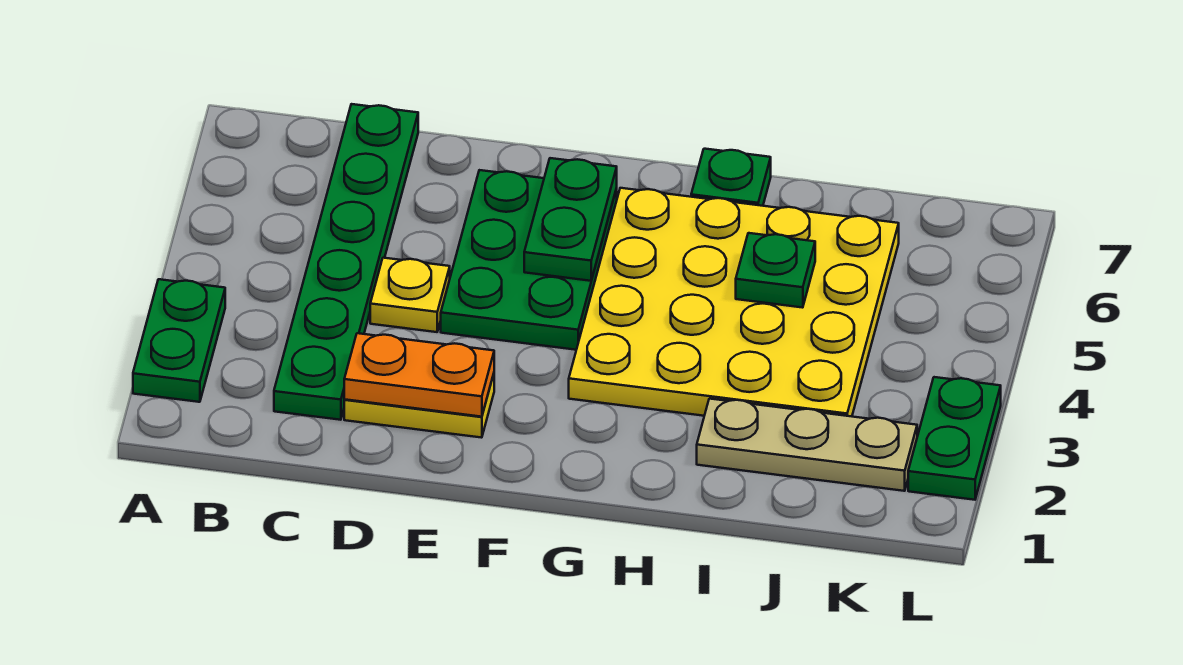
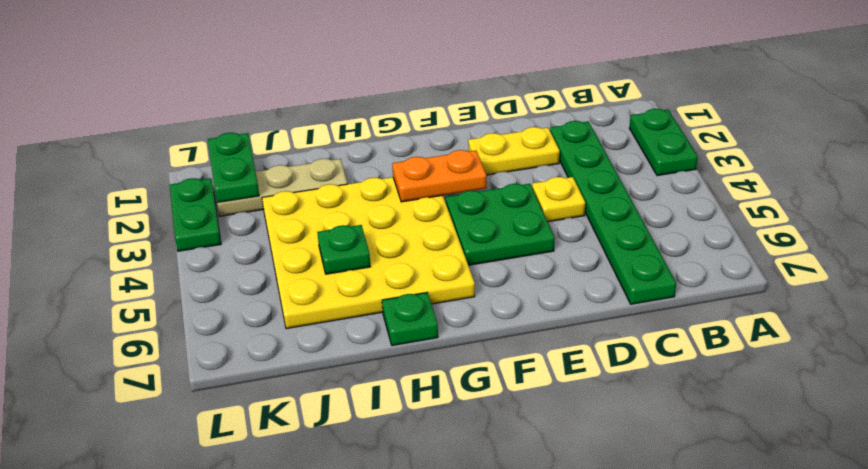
orange plate D2:E2 level 2 -> orange plate F3:G3 level 2
green plate E4:F6 level 1 -> green plate E4:F5 level 1
green plate F5:F6 level 2 -> green plate K1:K2 level 2

